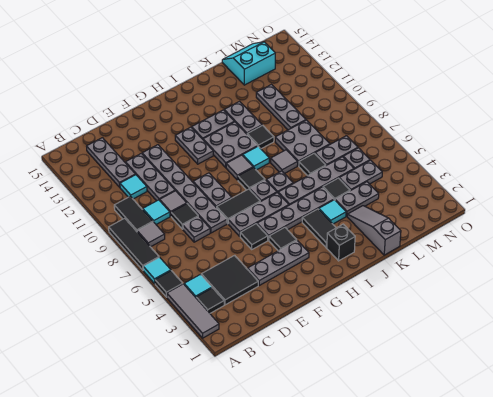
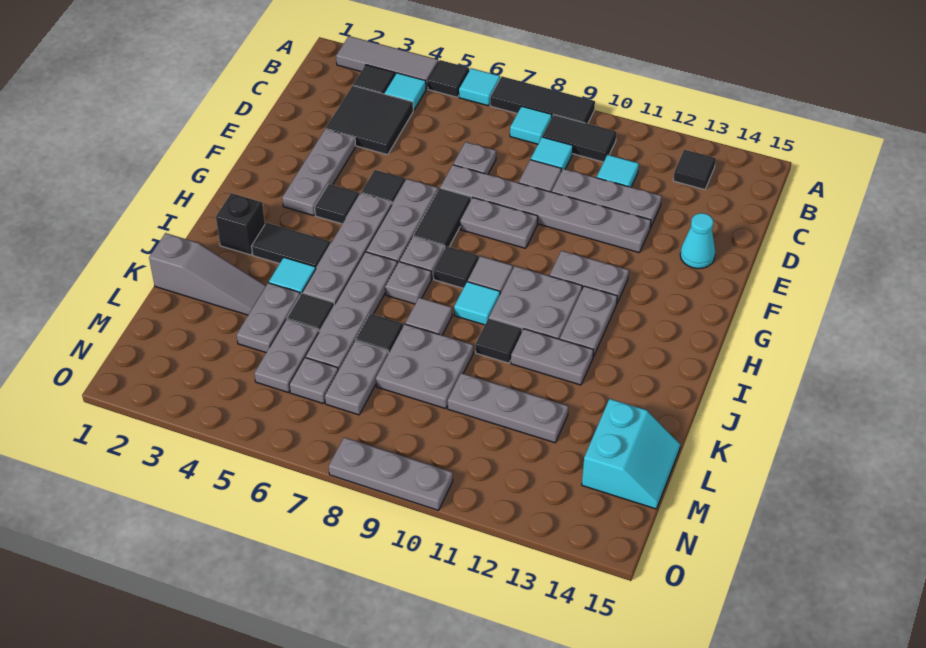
grey tile B8 level 1 -> cyan tile B8 level 1
grey plate C12:C14 level 1 -> grey plate O8:O10 level 1
black tile D8 level 1 -> black tile B13 level 1
none -> cyan cone E14 level 1

